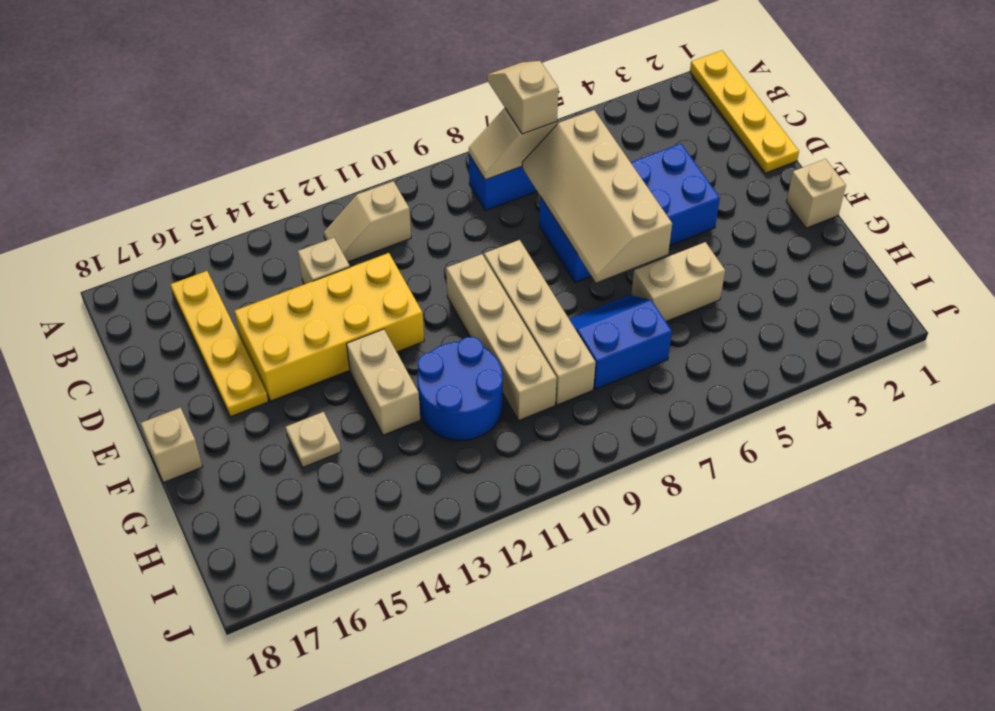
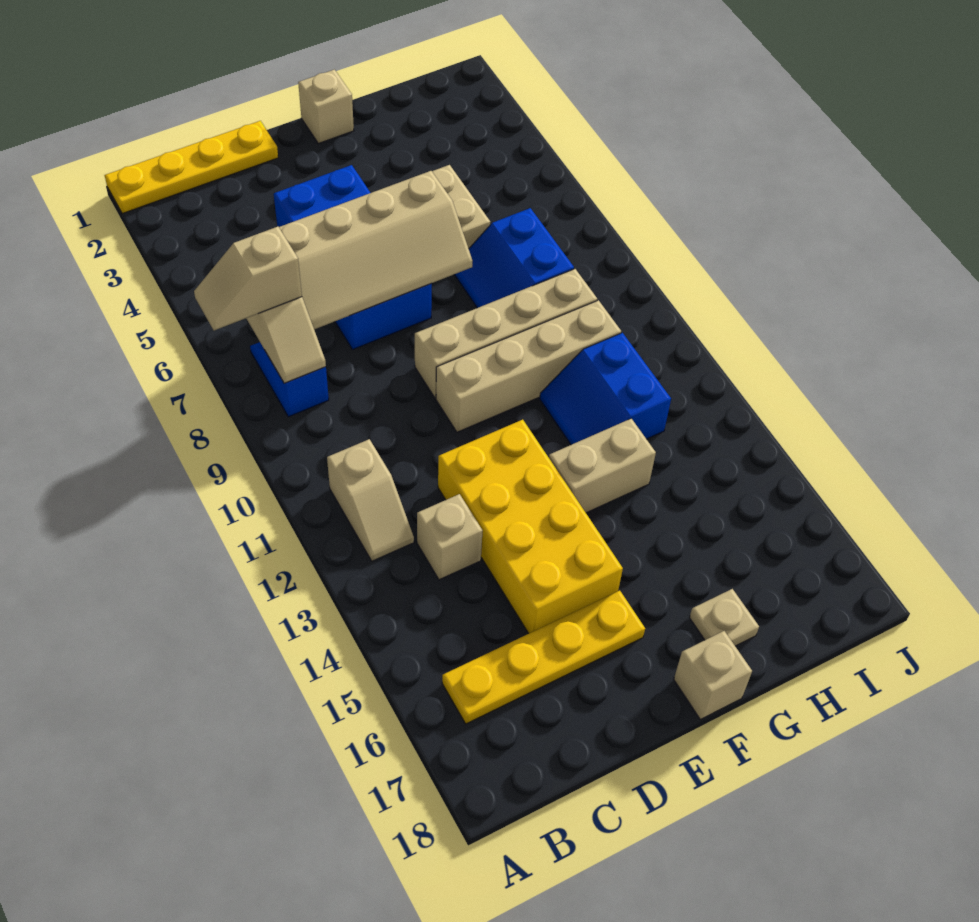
blue round brick G11:H12 level 1 -> blue slope G11:H12 level 1 top H
tan plate G15 level 1 -> tan plate G17 level 1

